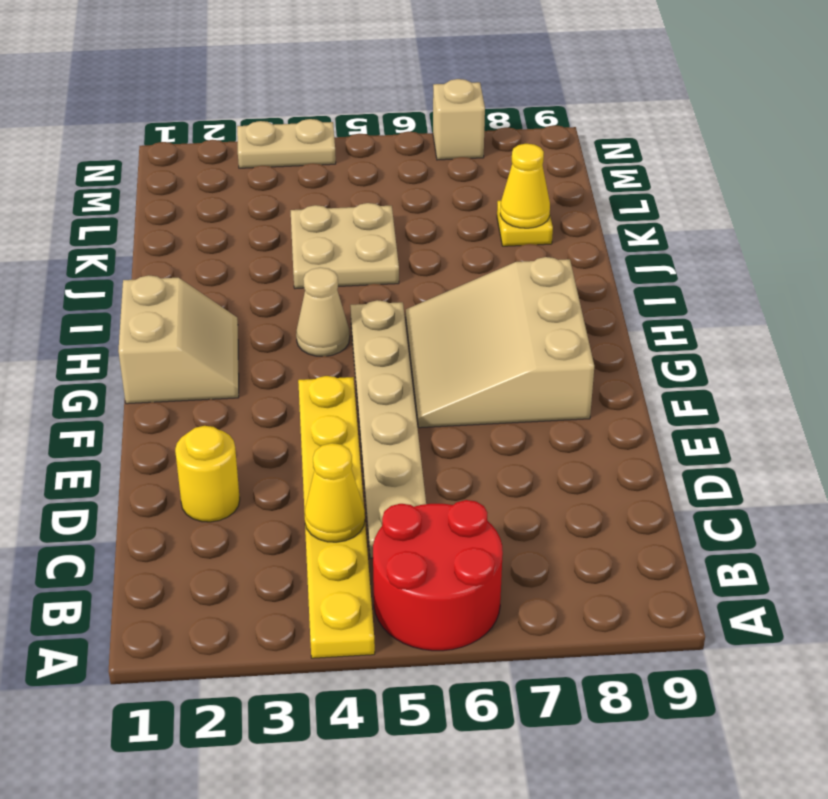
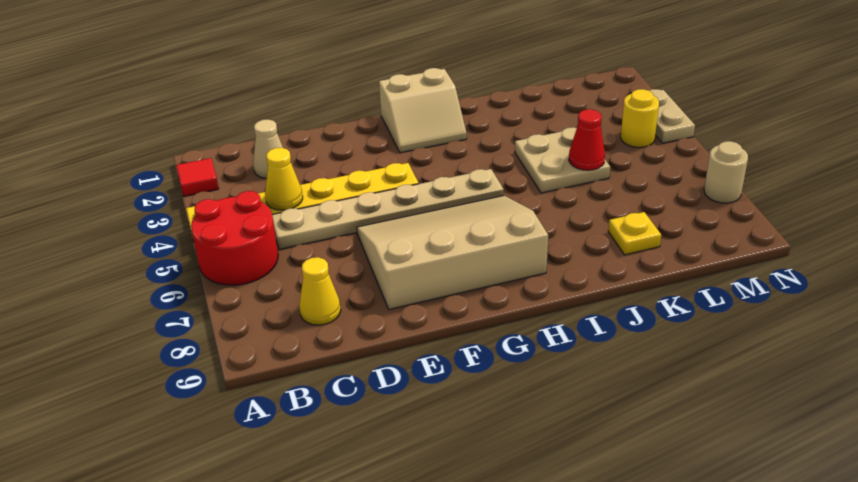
none -> red tile A2 level 1
yellow round brick D2 level 1 -> yellow round brick M4 level 1
tan slope F6:H8 level 1 top 8 -> tan slope E6:H8 level 1 top 8
tan cone H4 level 1 -> tan cone C2 level 1
none -> red cone K5 level 2
yellow cone K8 level 2 -> yellow cone C8 level 1
tan brick N7 level 1 -> tan round brick N7 level 1

